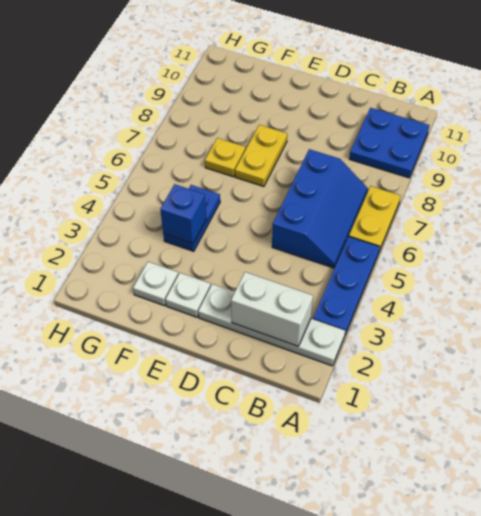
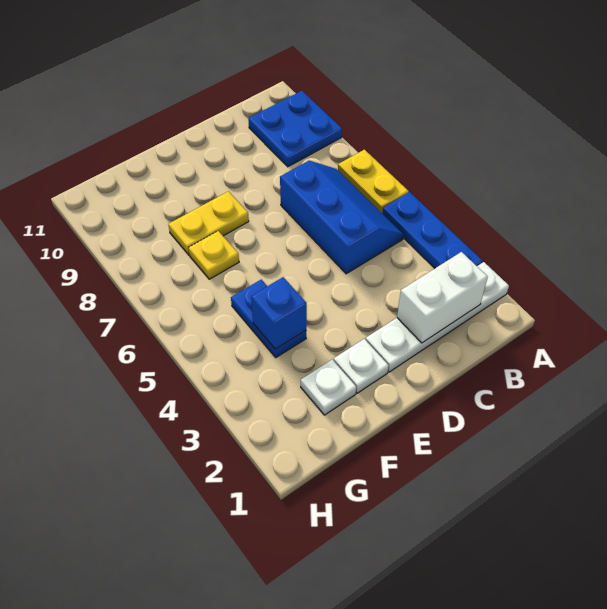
yellow plate E7:E8 level 1 -> yellow plate E8:F8 level 1

